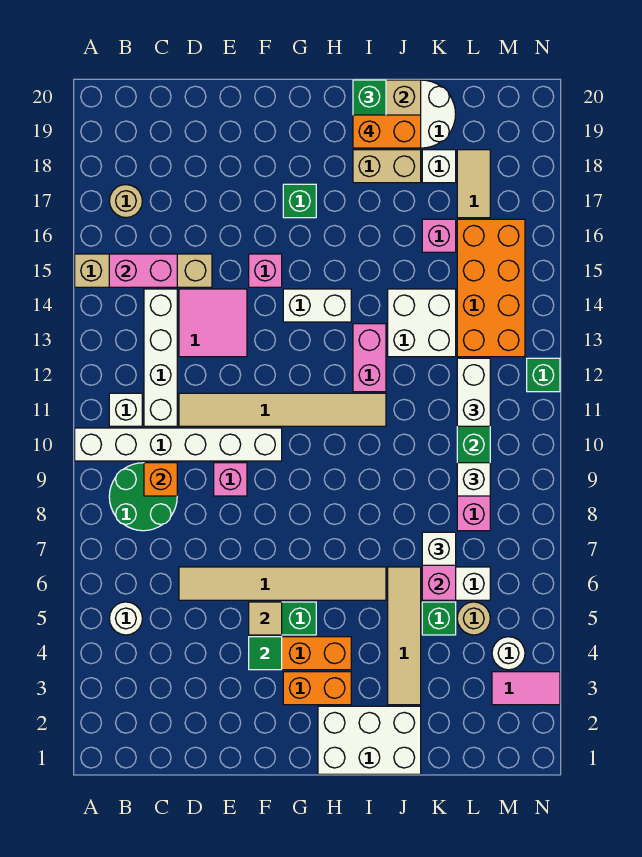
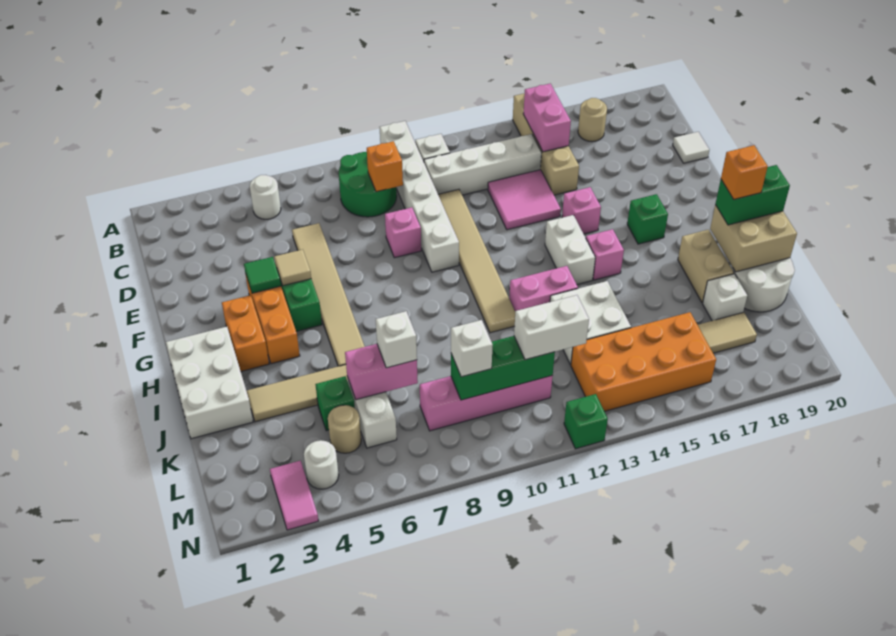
none -> white tile D20 level 1
orange brick I19:J19 level 4 -> orange brick I19 level 4
pink brick K16 level 1 -> pink brick H15 level 1

